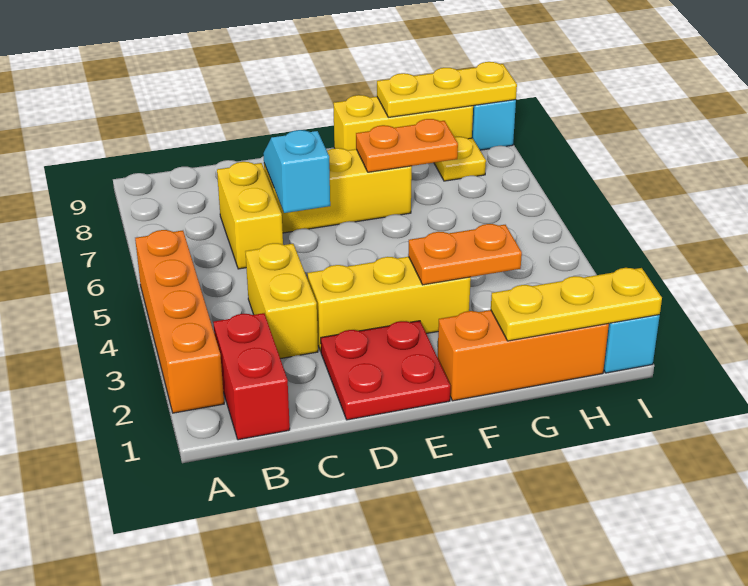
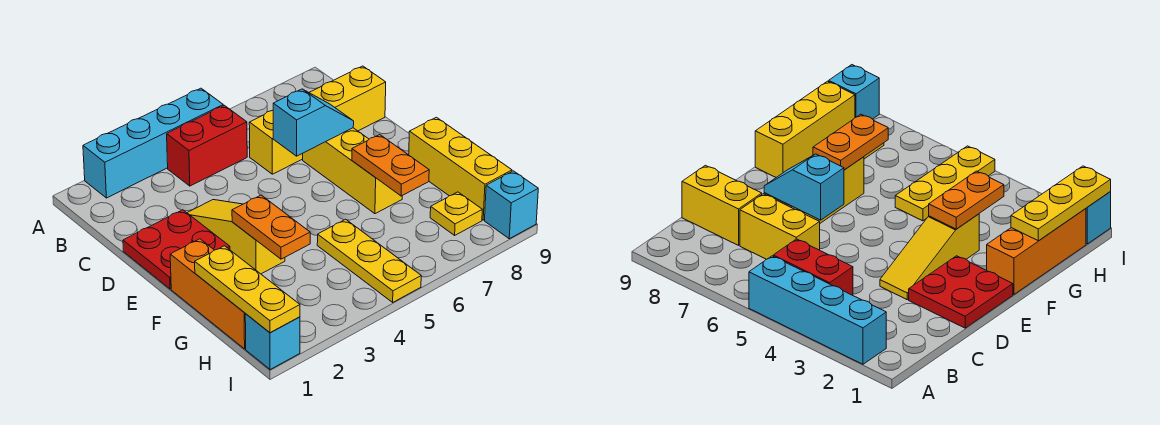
orange brick A2:A5 level 1 -> cyan brick A2:A5 level 1
red brick B1:B2 level 1 -> red brick B4:B5 level 1
yellow brick C3:C4 level 1 -> yellow brick C8:C9 level 1
yellow brick D3:F3 level 1 -> yellow slope D3:F3 level 1 top F
yellow plate G9:I9 level 2 -> yellow plate G5:I5 level 1

